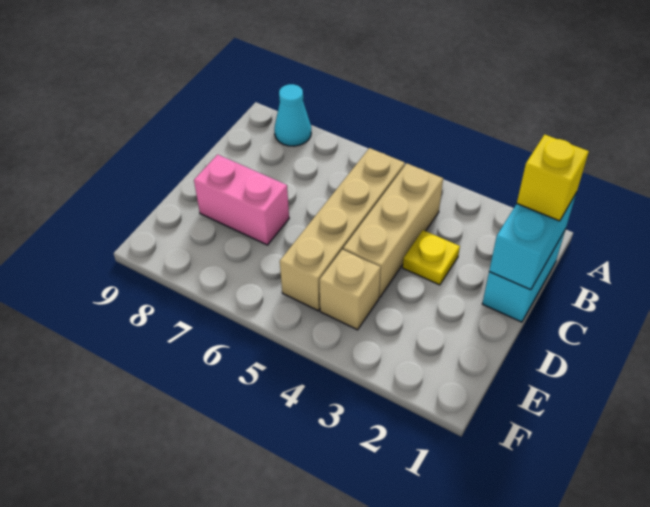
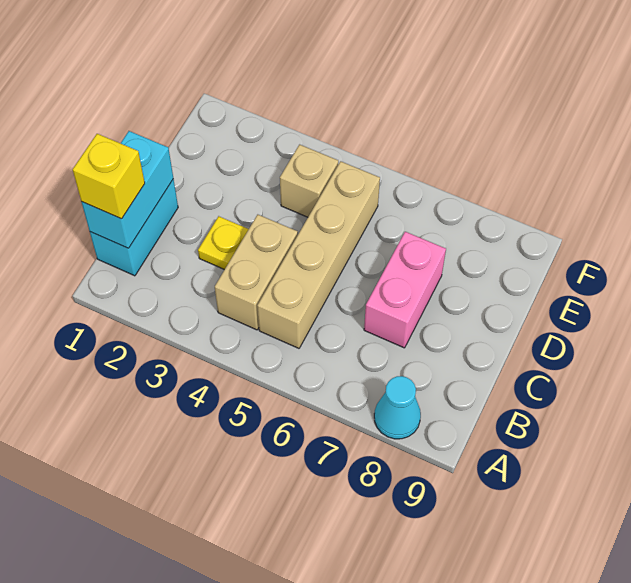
tan brick B4:D4 level 1 -> tan brick B4:C4 level 1
pink brick D7:D8 level 1 -> pink brick C7:D7 level 1

